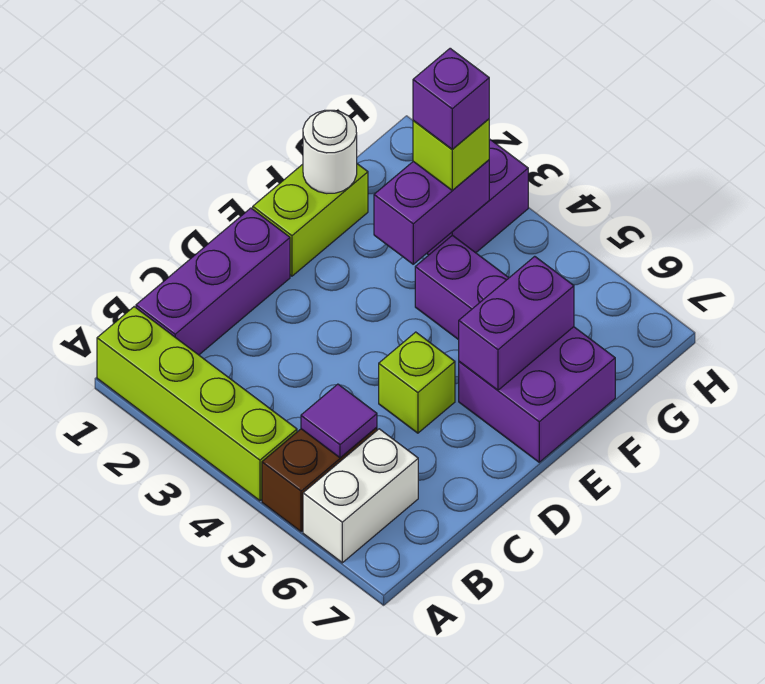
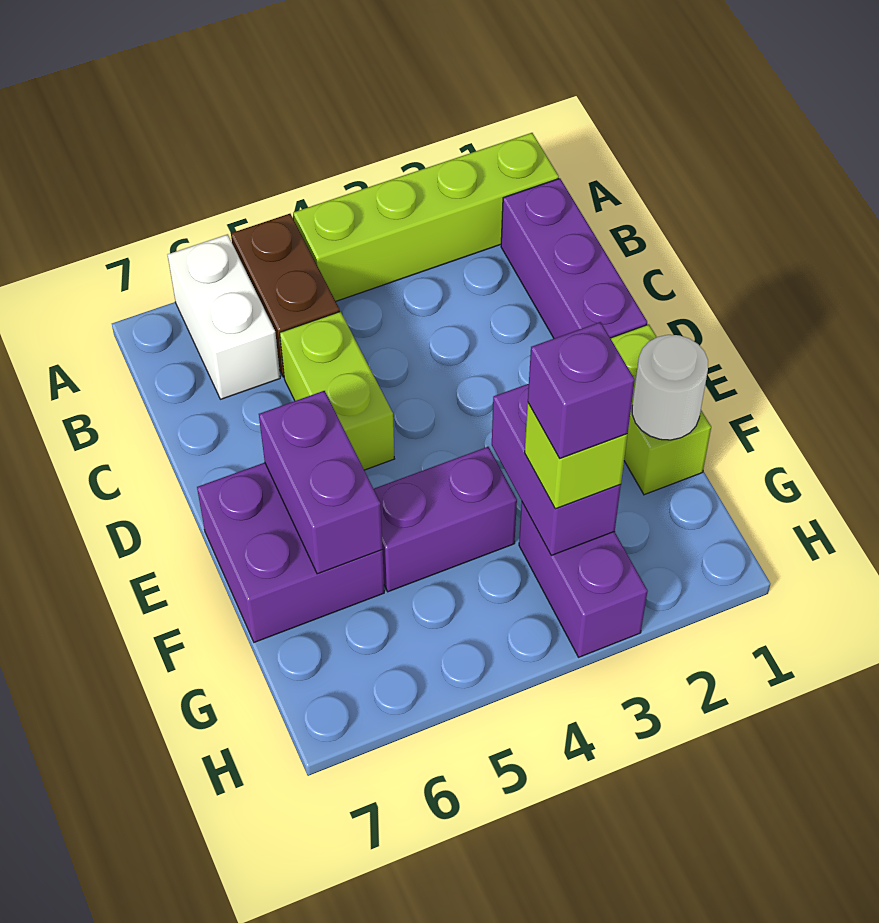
purple tile B5 level 2 -> none
lime brick D5 level 1 -> lime brick C5:D5 level 1

